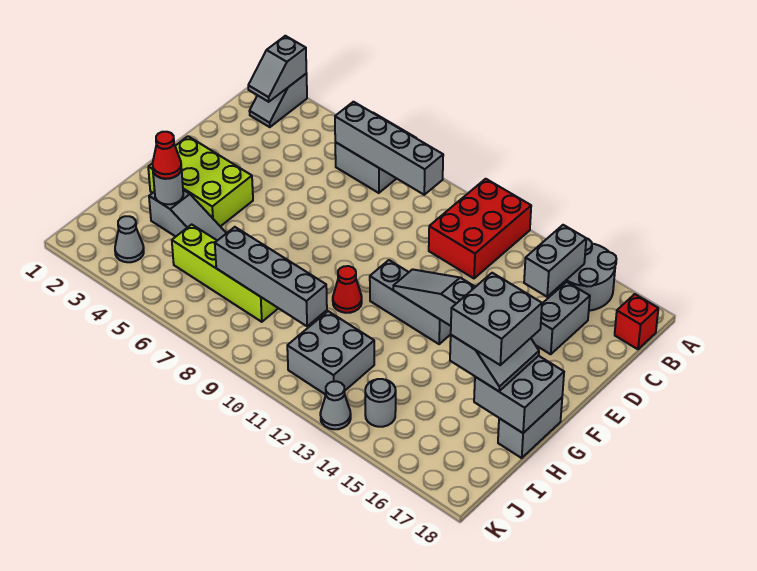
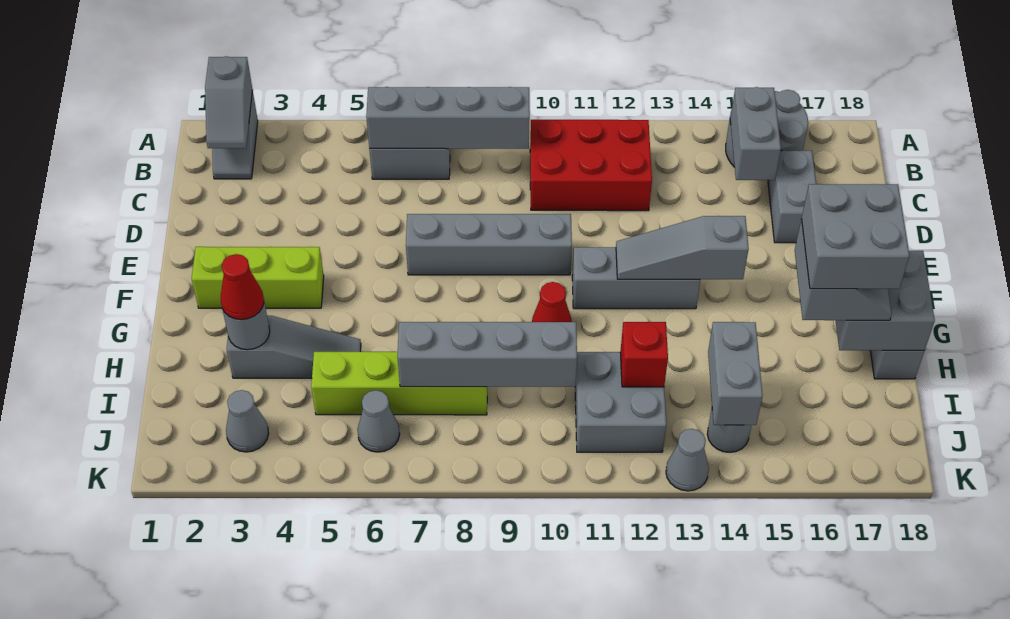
red brick A11:C12 level 1 -> red brick B10:C12 level 1
red brick B18 level 1 -> red brick I12 level 2
none -> grey brick E7:E10 level 1
lime brick F2:G4 level 1 -> lime brick F2:F4 level 1
none -> grey brick I14:J14 level 2
none -> grey cone J6 level 1

